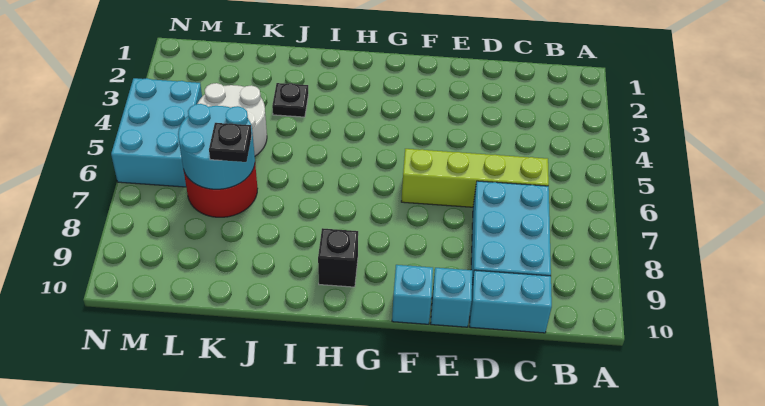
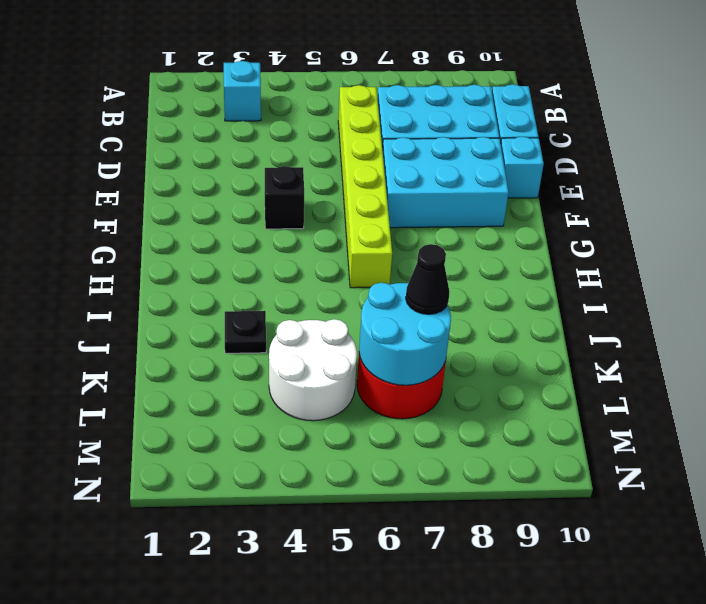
lime brick C6:F6 level 1 -> lime brick C6:H6 level 1
cyan brick F10 level 1 -> cyan brick B3 level 1
black brick H9 level 1 -> black brick F4 level 1
black plate K7 level 3 -> black cone K7 level 3
cyan brick M4:N6 level 1 -> cyan brick E7:F9 level 1

